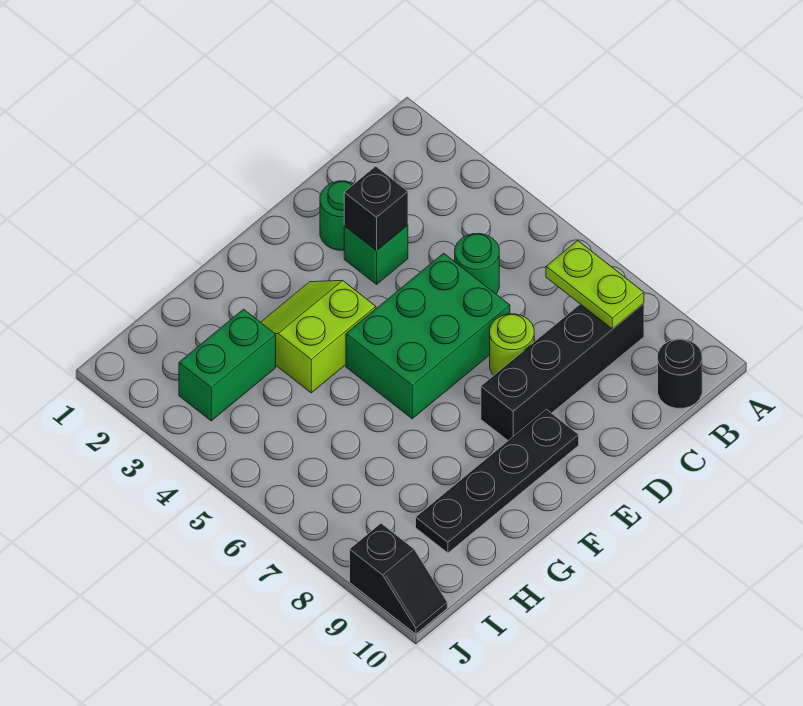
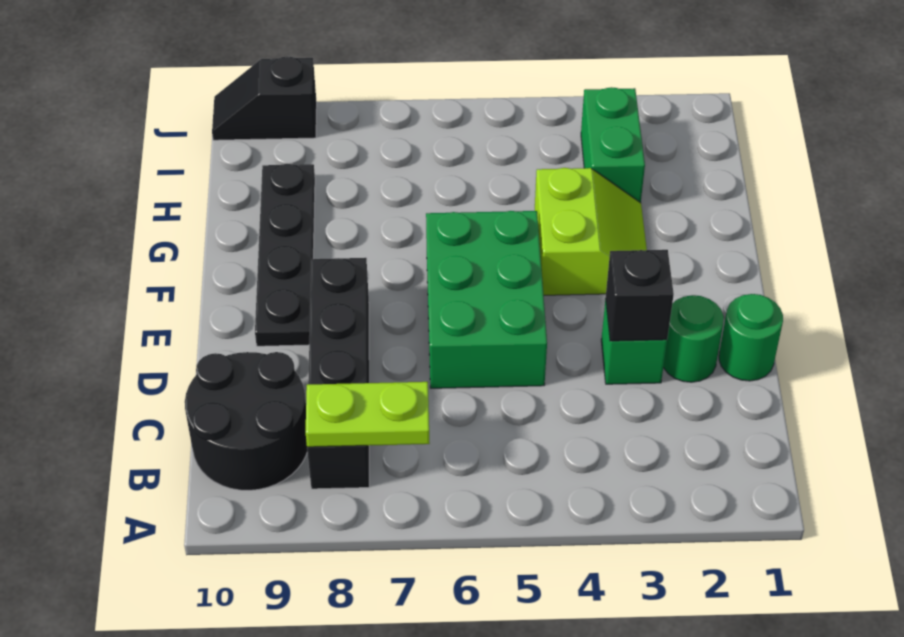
black round brick B10 level 1 -> black round brick B9:C10 level 1
green round brick C5 level 1 -> green round brick D1 level 1
lime round brick D7 level 1 -> none

